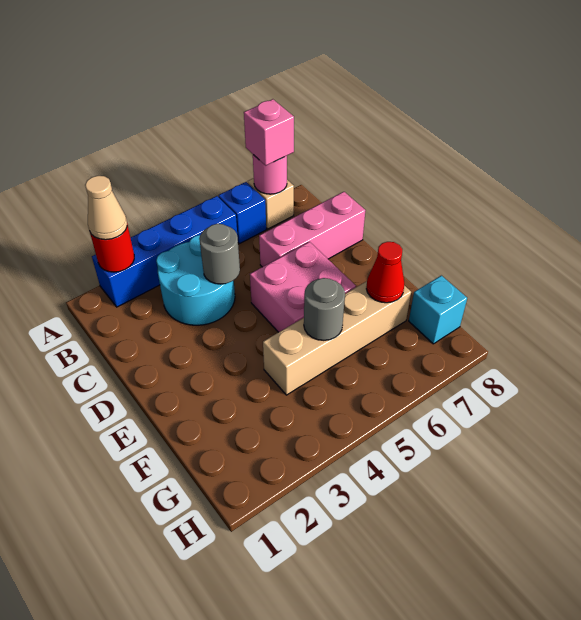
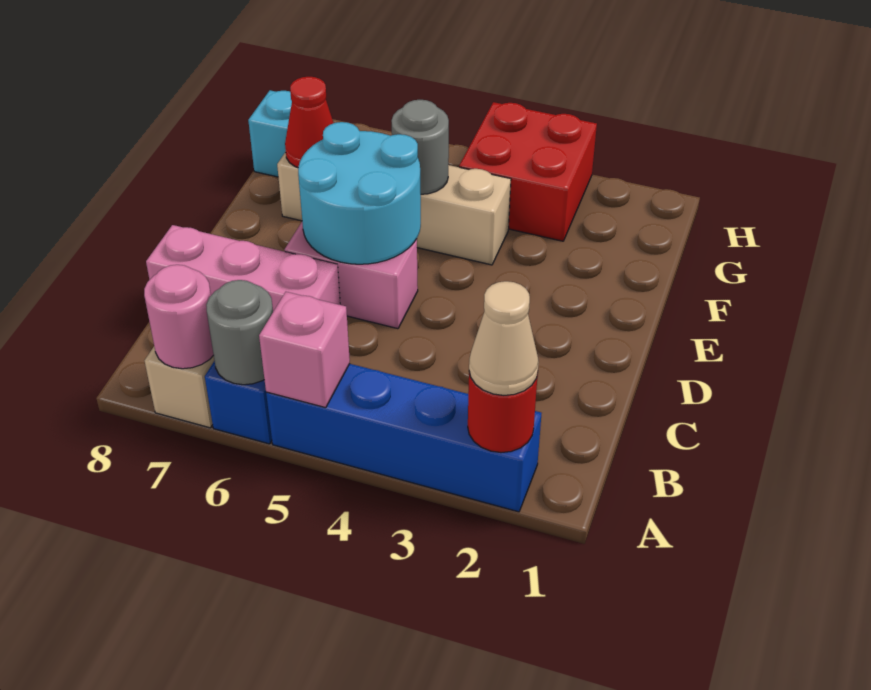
pink brick A7 level 3 -> pink brick A5 level 2
cyan round brick B3:C4 level 1 -> cyan round brick D5:E6 level 2
grey round brick C4 level 2 -> grey round brick A6 level 2
pink brick D5:E6 level 1 -> pink brick D5:D6 level 1
none -> red brick G3:H4 level 1

